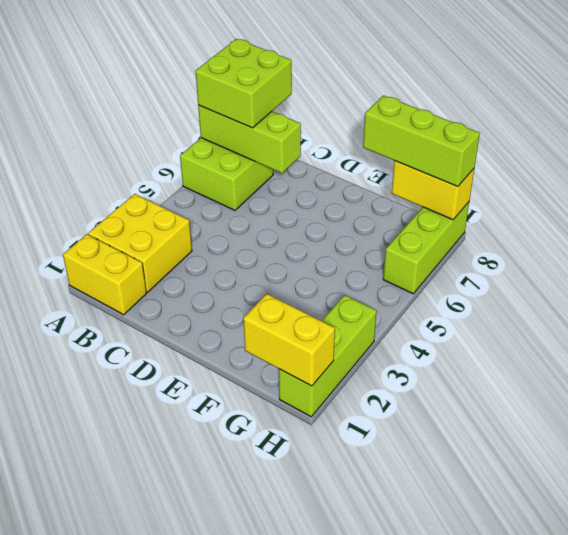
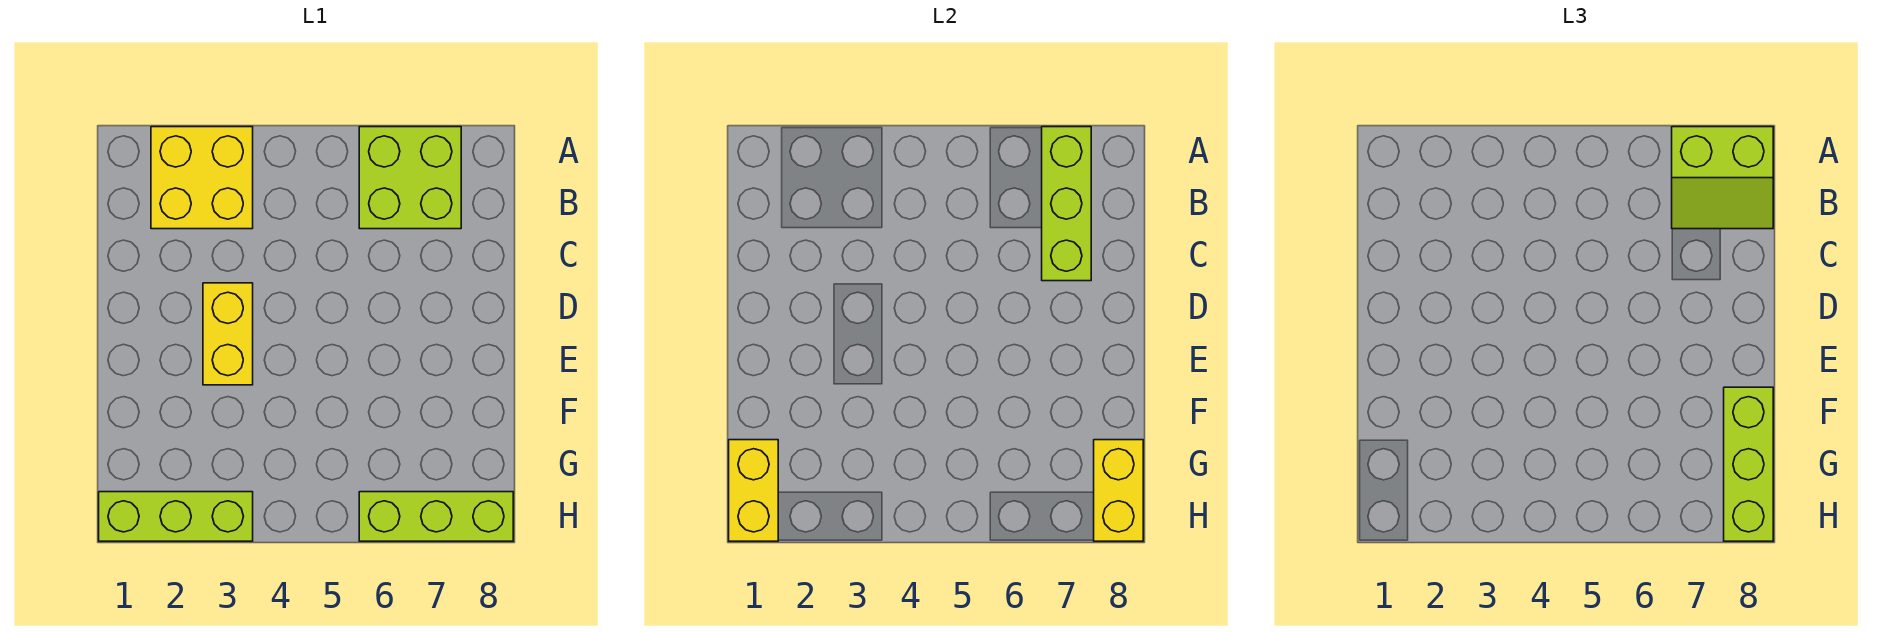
yellow brick A1:B1 level 1 -> yellow brick D3:E3 level 1
lime brick A7:B8 level 3 -> lime slope A7:B8 level 3 top A

